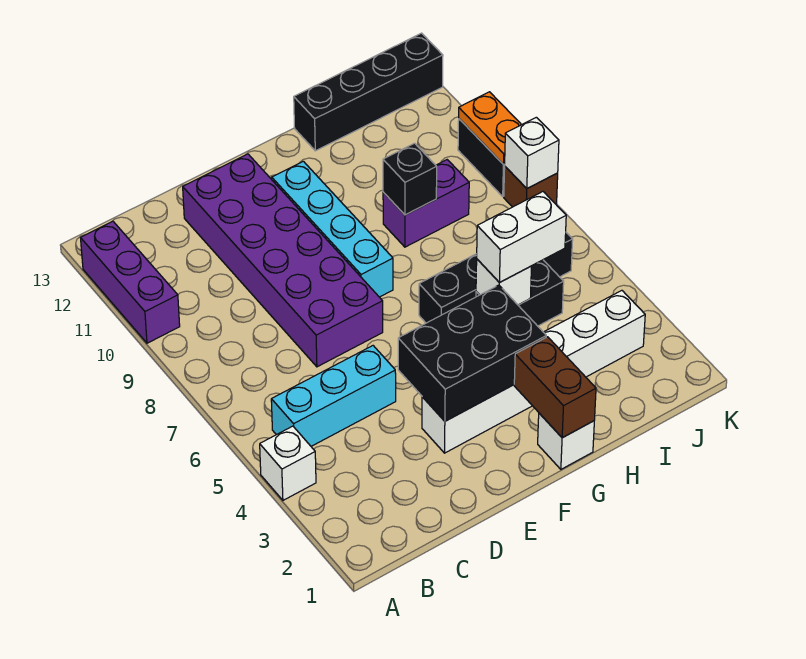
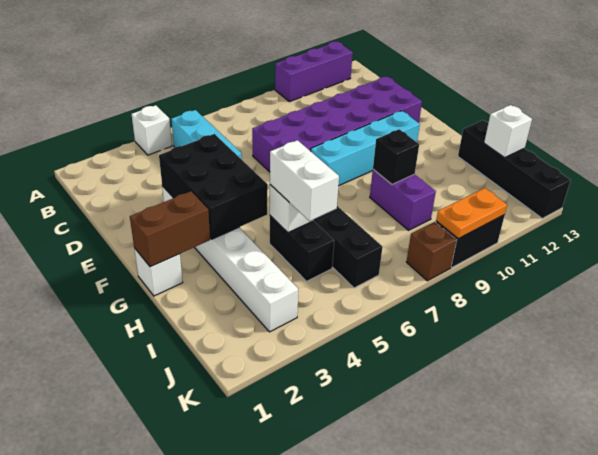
white brick K8 level 2 -> white brick I13 level 2

